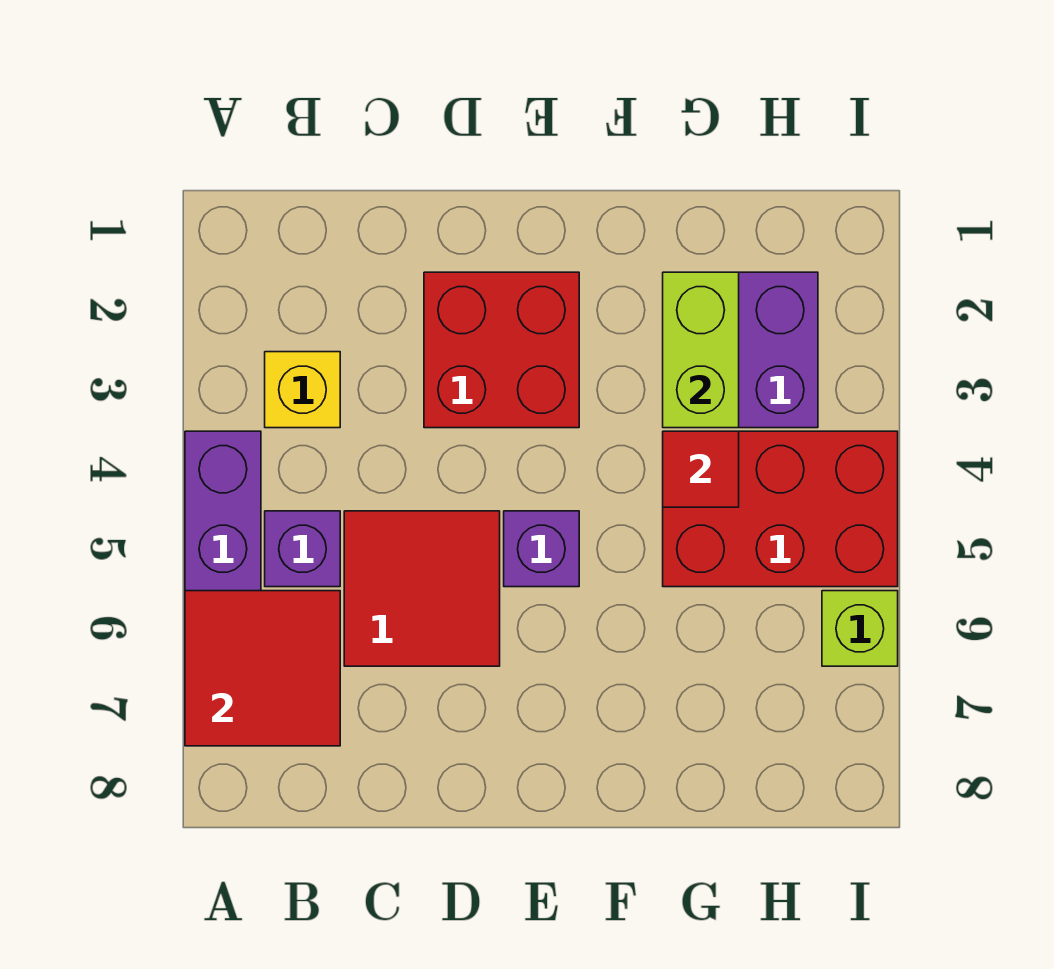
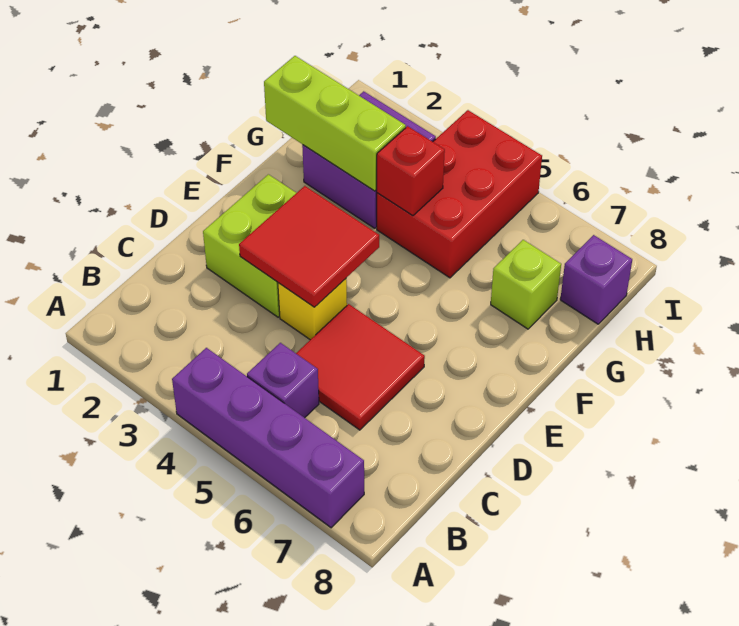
red tile A6:B7 level 2 -> red tile D3:E4 level 2
yellow brick B3 level 1 -> yellow brick D4 level 1
red brick D2:E3 level 1 -> lime brick D2:E3 level 1
purple brick E5 level 1 -> purple brick H8 level 1
lime brick G2:G3 level 2 -> lime brick G1:G3 level 2
red tile G4 level 2 -> red brick G4 level 2
lime brick I6 level 1 -> lime brick G7 level 1

